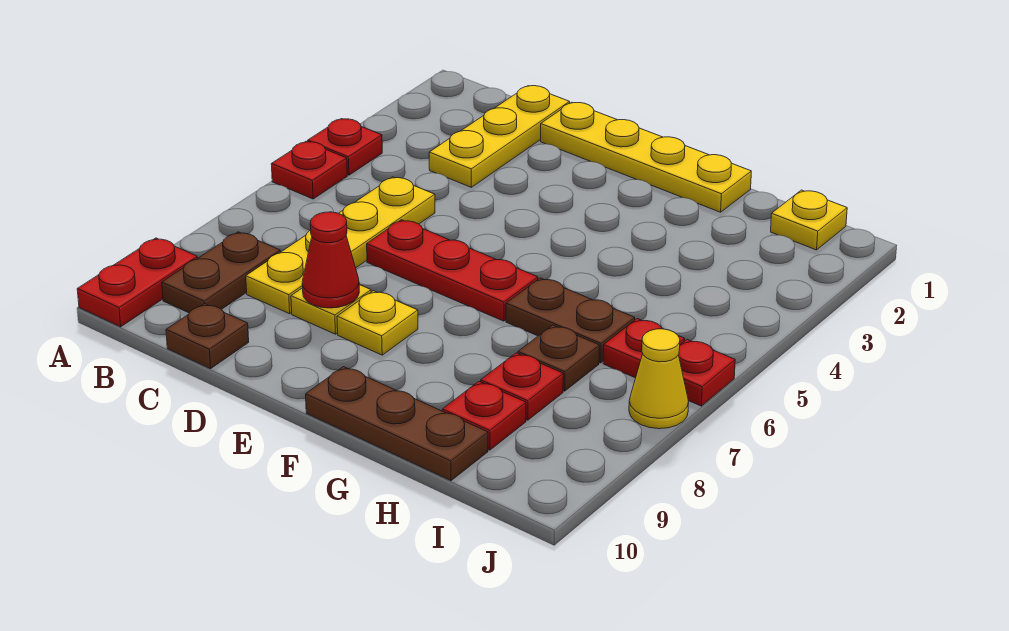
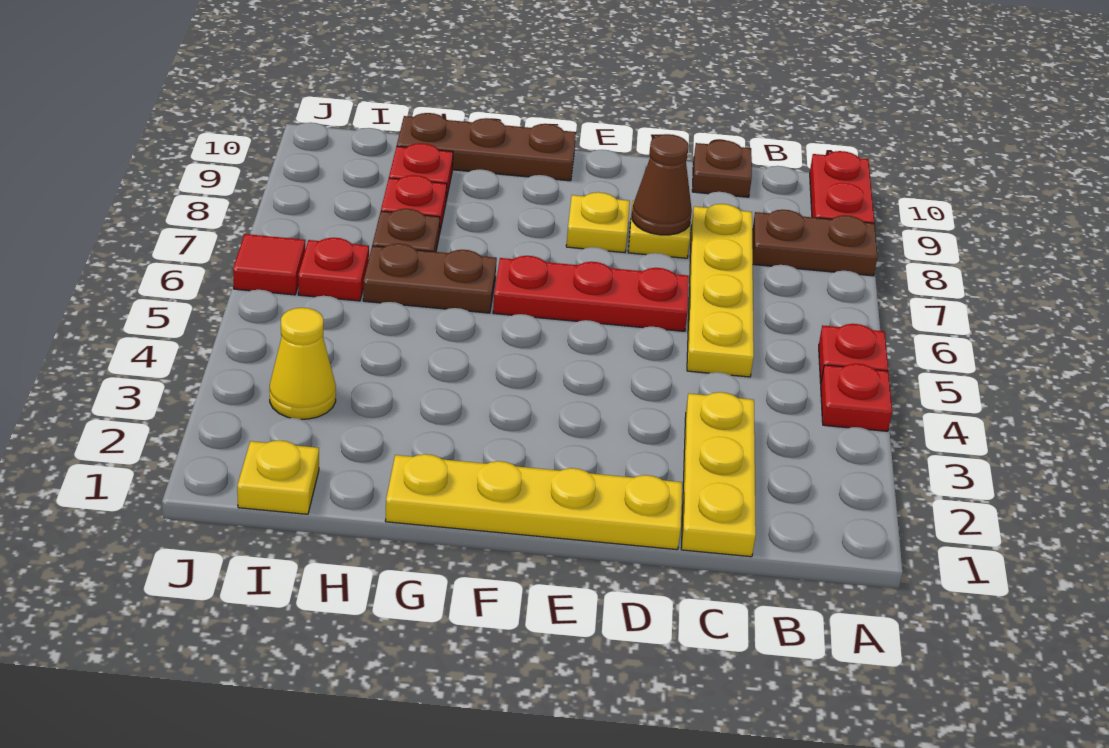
brown plate B8:B9 level 1 -> brown plate A8:B8 level 1
red cone D8 level 2 -> brown cone D8 level 2
red plate J6 level 1 -> red tile J6 level 1
yellow cone J7 level 1 -> yellow cone I3 level 1

